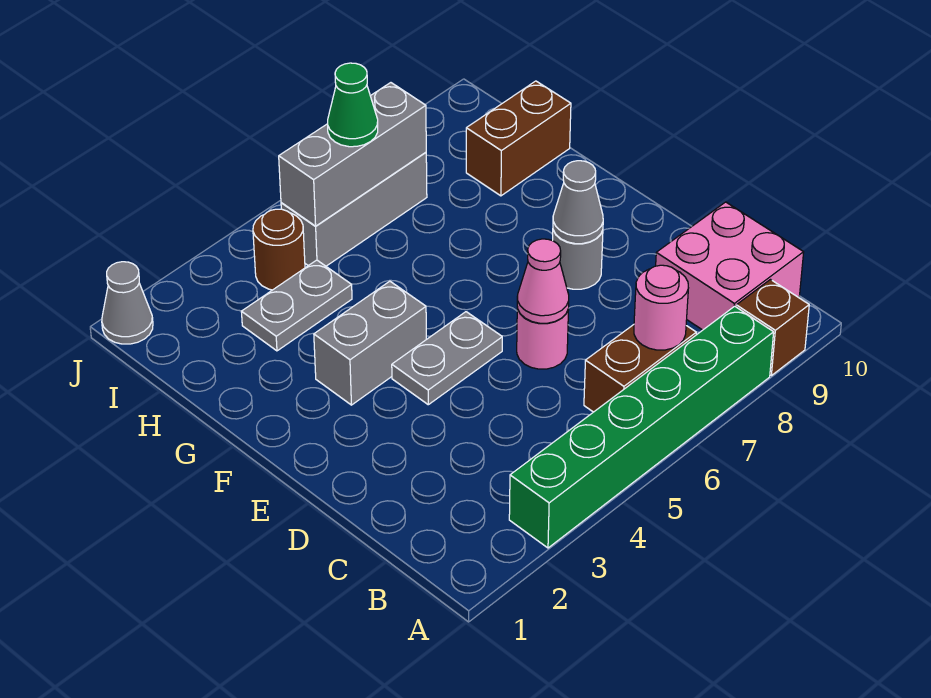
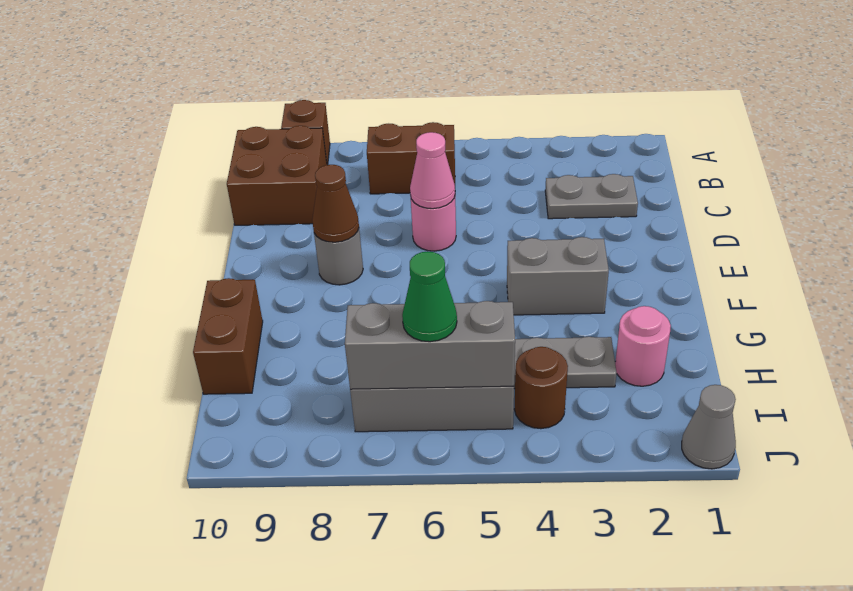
green brick A3:A8 level 1 -> none
pink round brick B7 level 2 -> pink round brick H2 level 1
pink brick B9:C10 level 1 -> brown brick B9:C10 level 1
grey plate E4:E5 level 1 -> grey plate C2:C3 level 1
grey cone E8 level 2 -> brown cone E8 level 2
brown brick H9:H10 level 1 -> brown brick G10:H10 level 1

